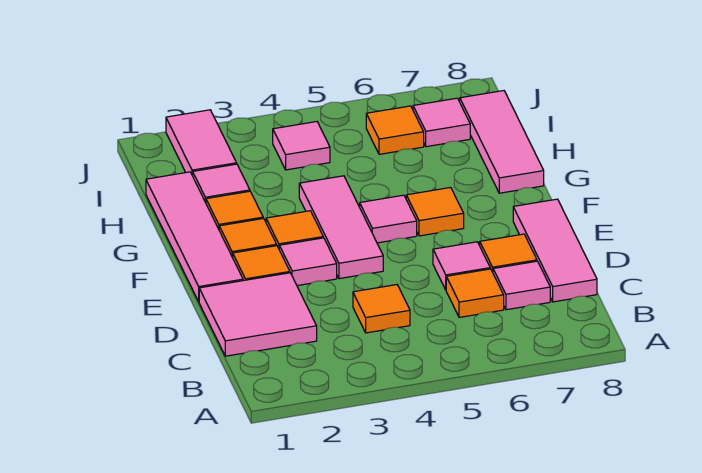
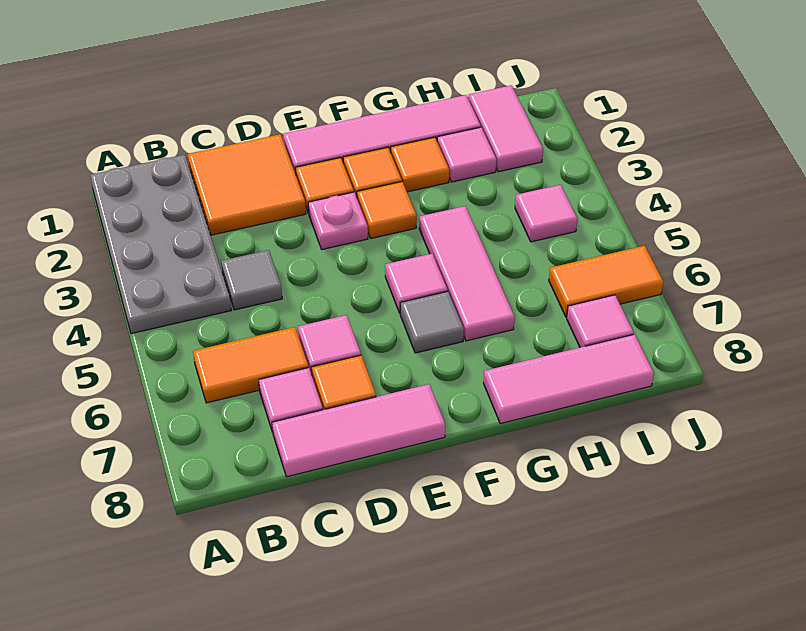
none -> grey plate A1:B4 level 1
pink tile C1:D2 level 1 -> orange tile C1:D2 level 1
orange tile C4 level 1 -> grey tile C4 level 1
orange tile C6 level 1 -> orange tile B6:C6 level 1
pink tile E3 level 1 -> pink plate E3 level 1
pink tile E4:G4 level 1 -> pink tile G4:G6 level 1
orange tile F6 level 1 -> grey tile F6 level 1
pink tile I2:J2 level 1 -> pink tile I1:I2 level 1
orange tile I6 level 1 -> orange tile I6:J6 level 1

